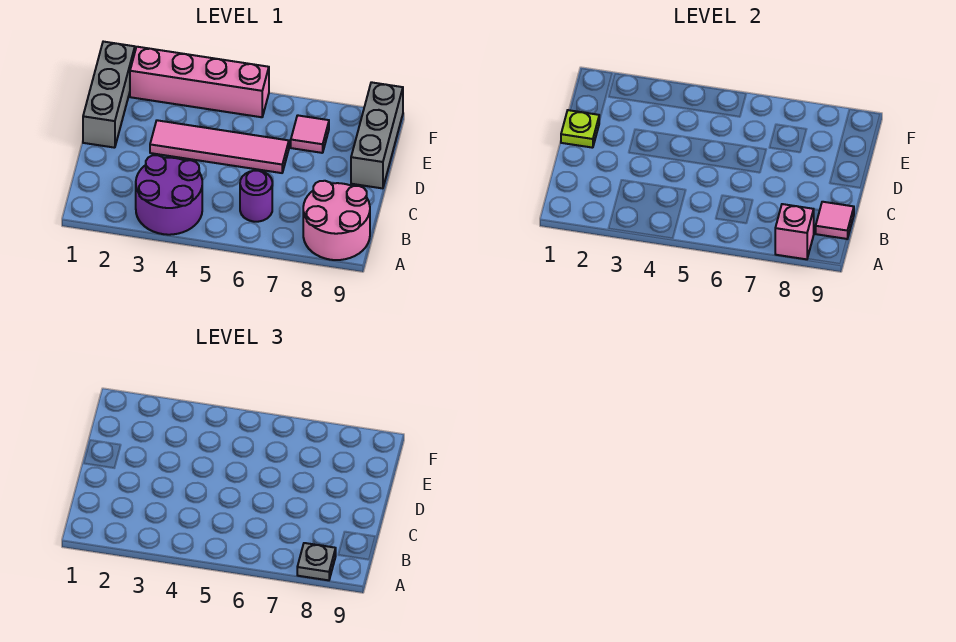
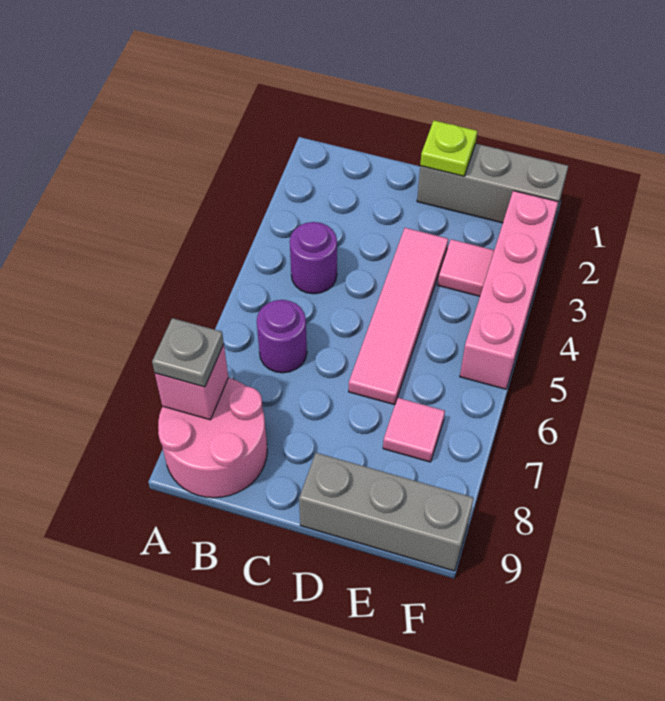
purple round brick A3:B4 level 1 -> purple round brick B4 level 1
pink tile B9 level 2 -> pink tile E3 level 1

